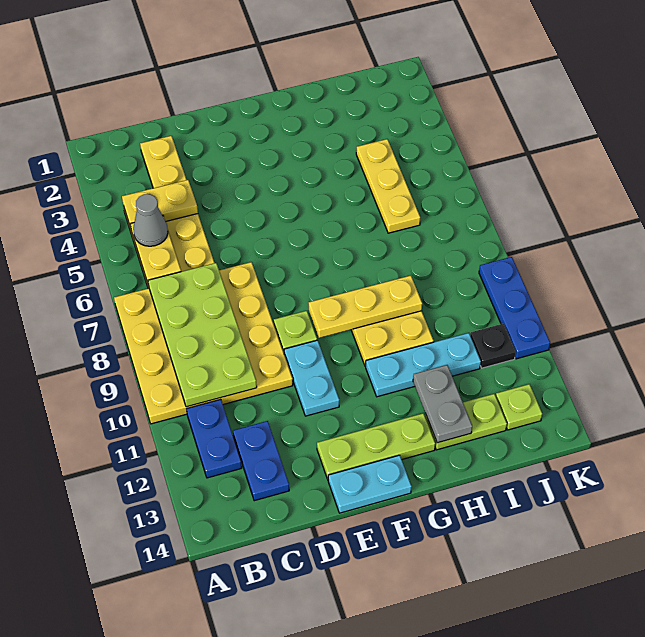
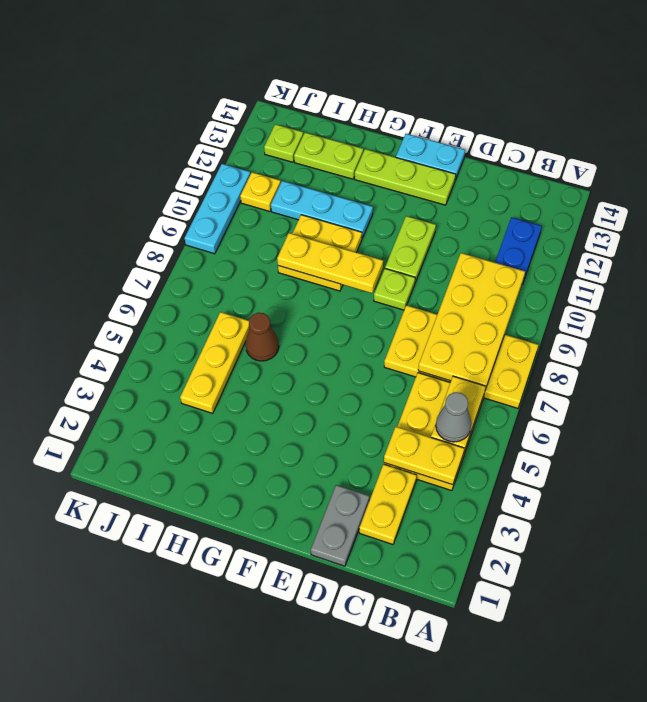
yellow plate A7:D10 level 1 -> yellow plate A7:D8 level 1
lime plate B7:C10 level 2 -> yellow plate B7:C10 level 2
blue plate C12:C13 level 1 -> none
cyan plate E10:E11 level 1 -> lime plate E10:E11 level 1
none -> brown cone H6 level 1
grey plate H12:H13 level 2 -> grey plate D1:D2 level 1
black plate J11 level 1 -> yellow plate J11 level 1
blue plate K9:K11 level 1 -> cyan plate K9:K11 level 1

